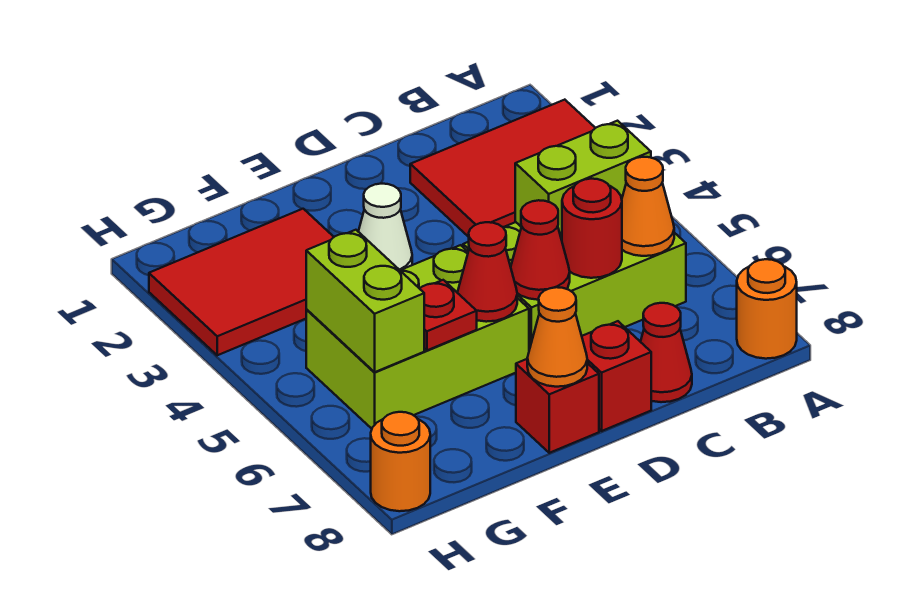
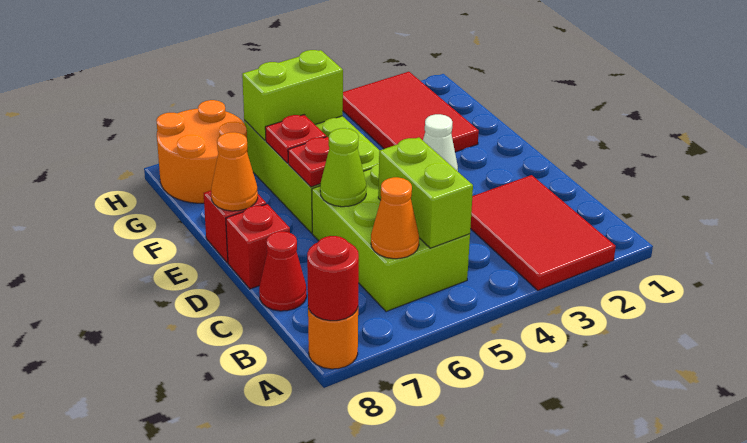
red round brick C6 level 2 -> red round brick A8 level 2
red cone D6 level 2 -> lime cone D6 level 2
red cone E6 level 2 -> red plate E6 level 2
orange round brick H8 level 1 -> orange round brick G7:H8 level 1

